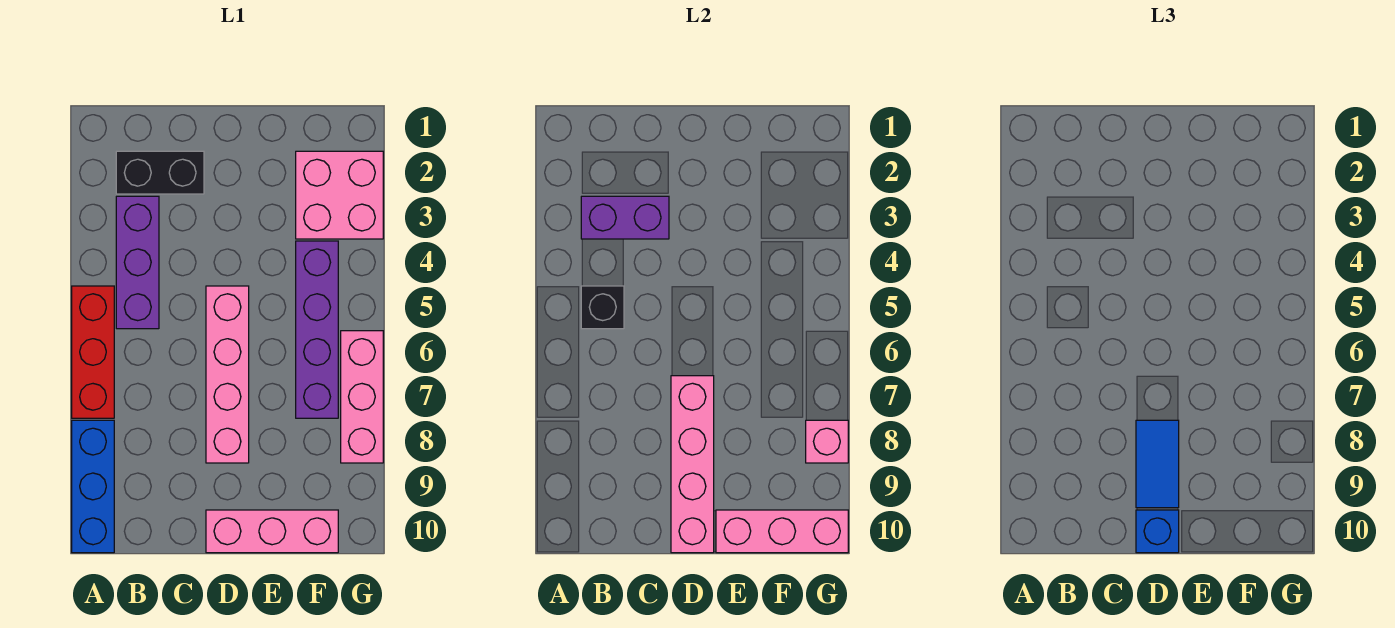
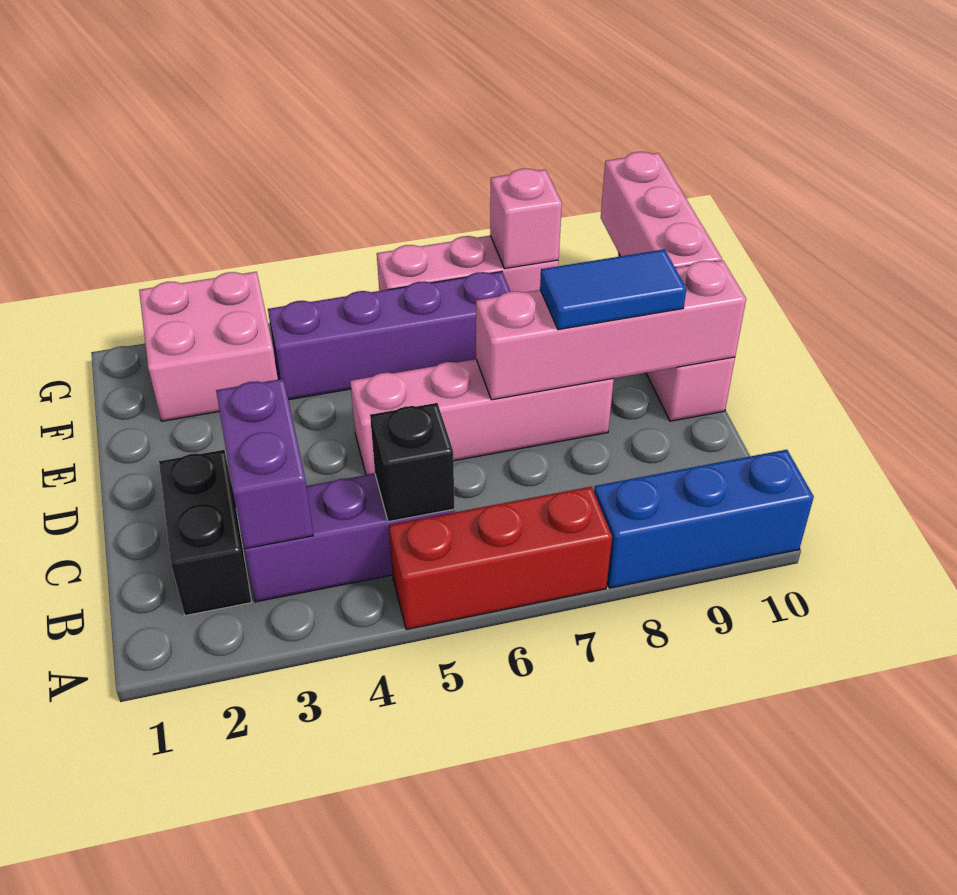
blue brick D10 level 3 -> none

